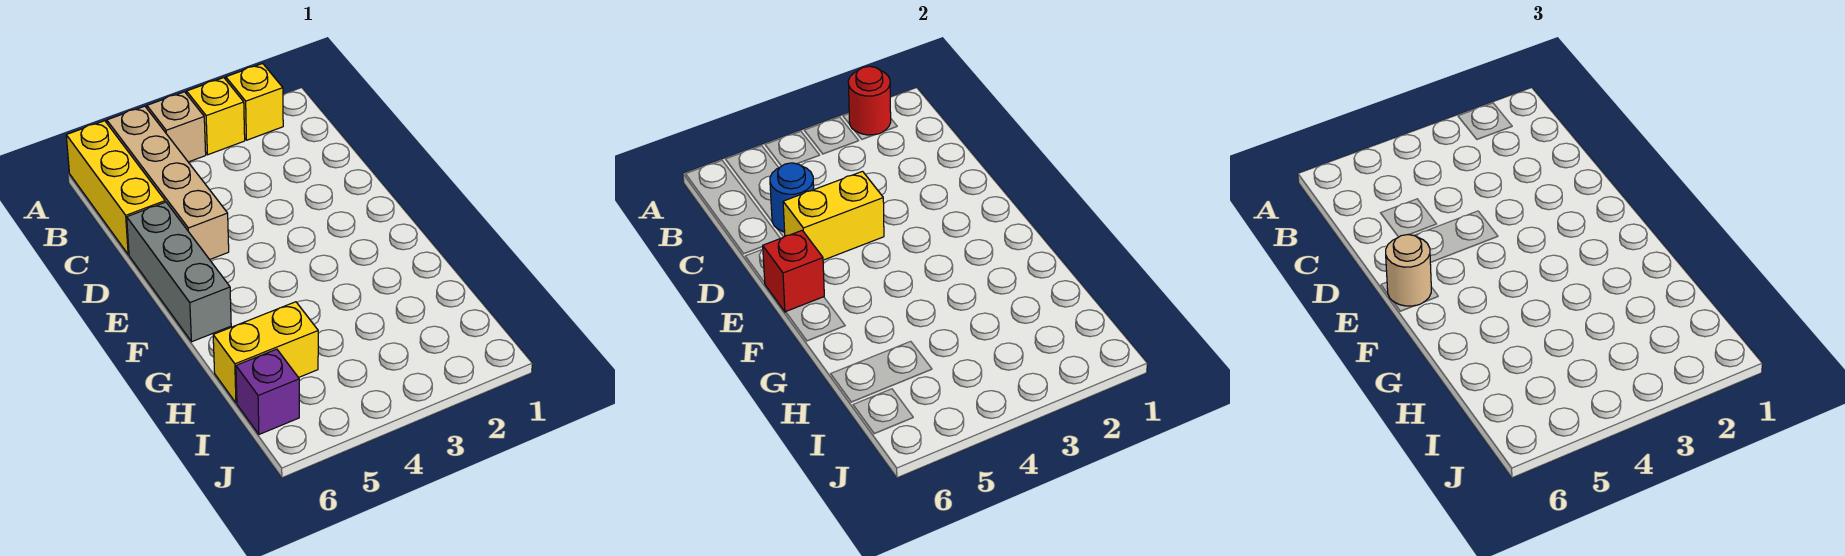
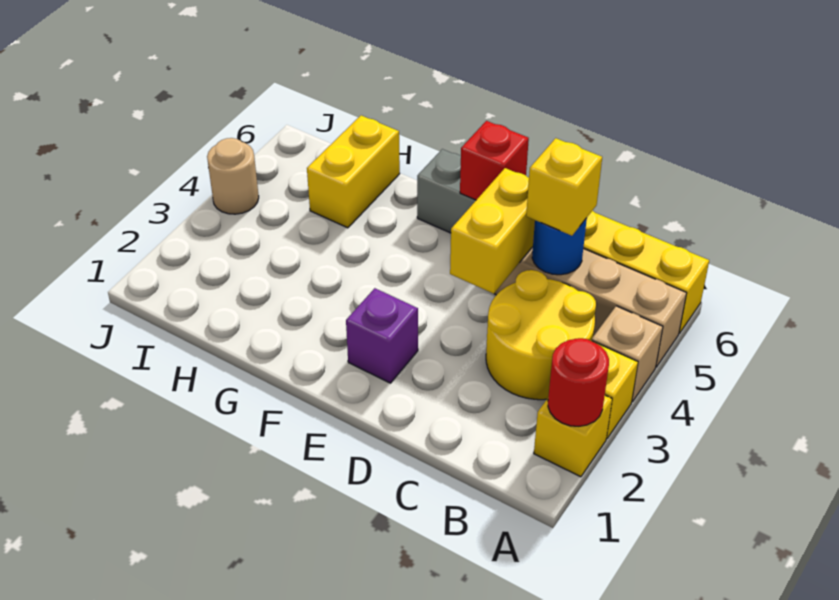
none -> yellow round brick B3:C4 level 1
none -> yellow brick C5 level 3
tan round brick E6 level 3 -> tan round brick J4 level 1
purple brick I6 level 1 -> purple brick E2 level 1

